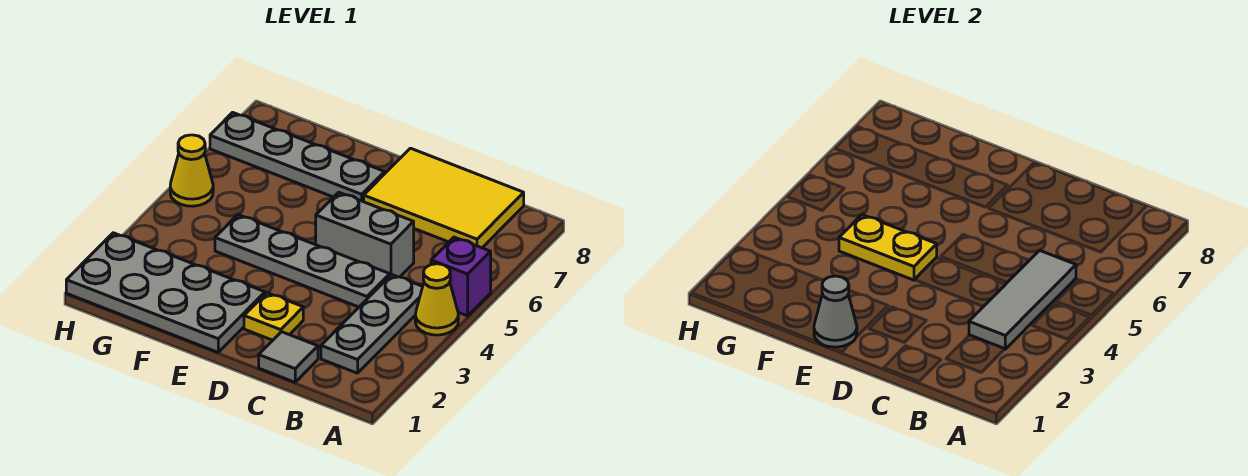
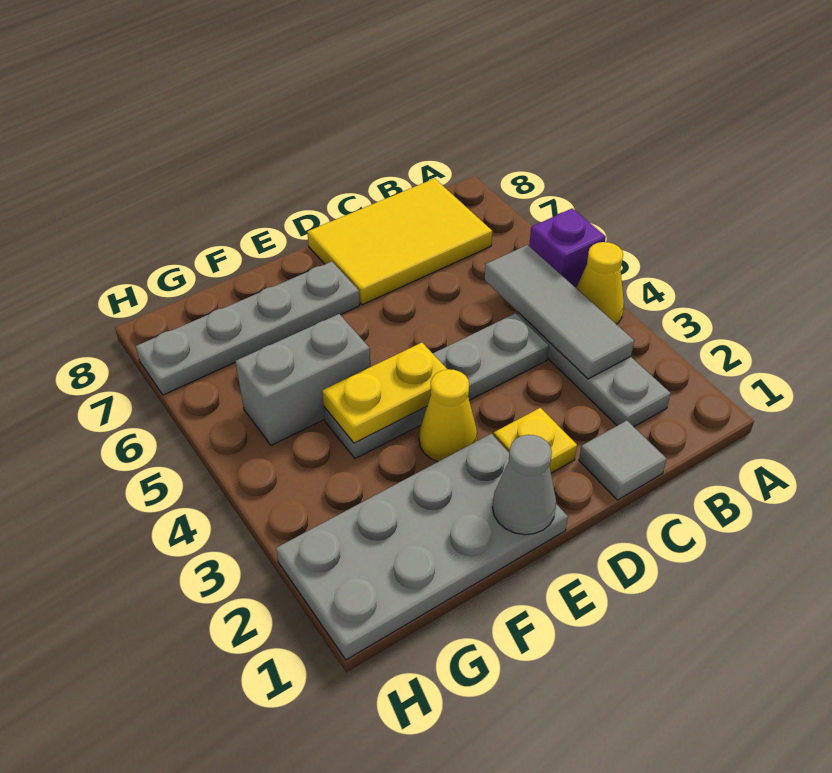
grey brick C5:D5 level 1 -> grey brick F5:G5 level 1
yellow cone H5 level 1 -> yellow cone E3 level 1

